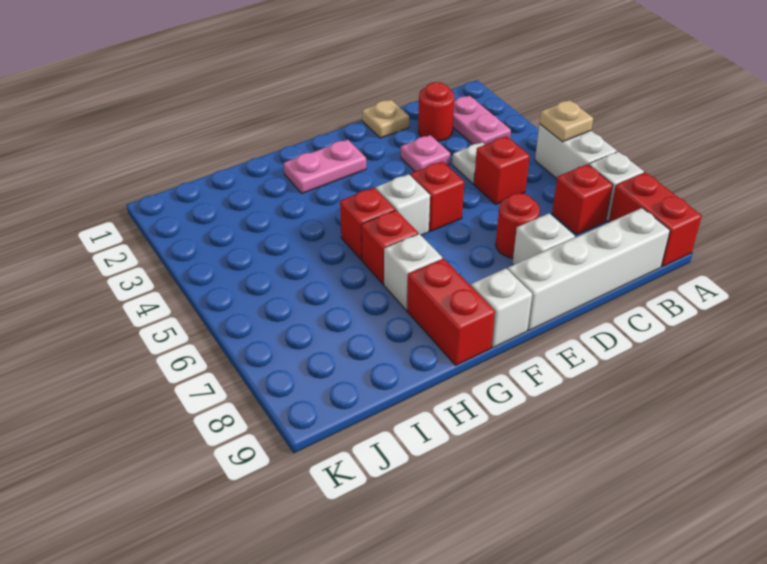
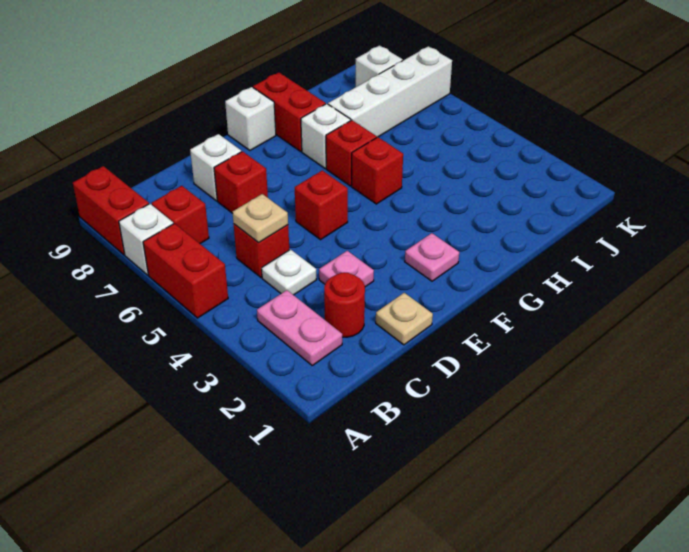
white brick A5:A6 level 1 -> red brick A5:A6 level 1
tan plate A5 level 2 -> tan plate C5 level 2
white brick B9:E9 level 1 -> white brick H7:K7 level 1
red round brick D7 level 1 -> red brick D7 level 1
pink plate F2:G2 level 1 -> pink plate F2 level 1
white brick F5 level 1 -> white brick J8 level 1

